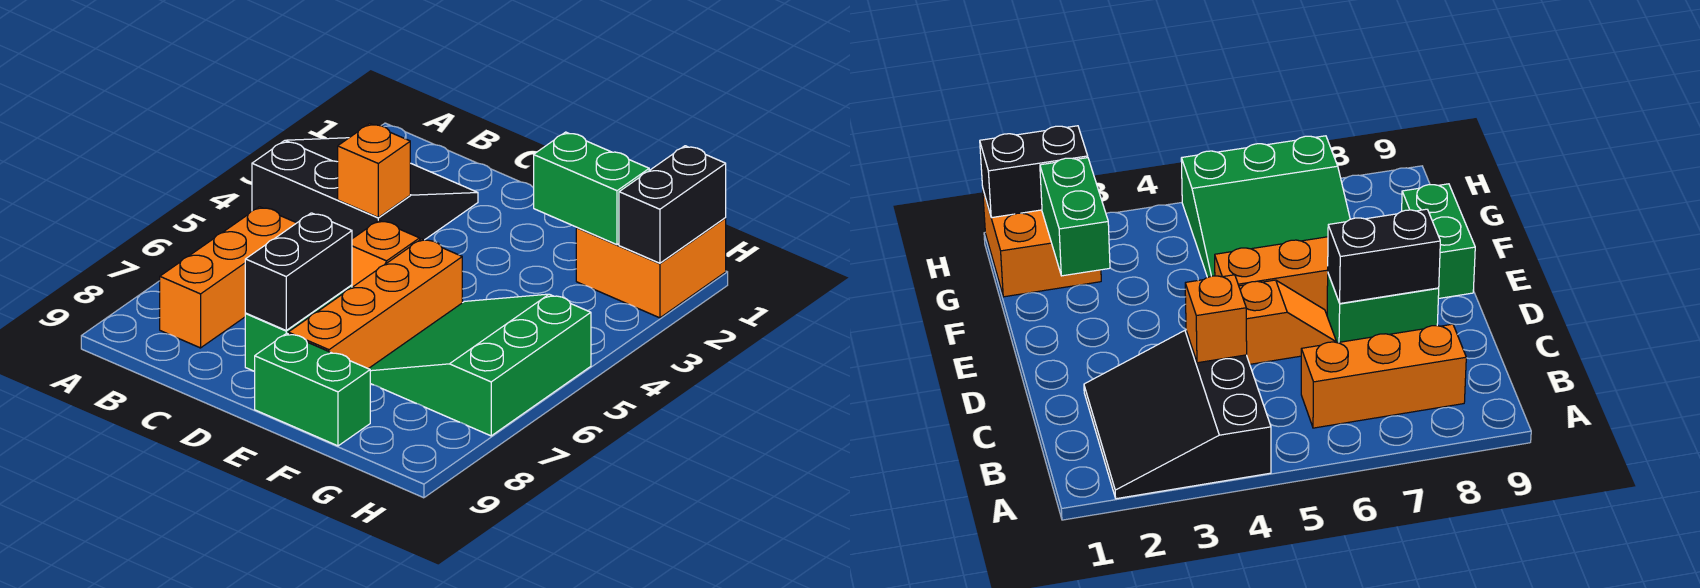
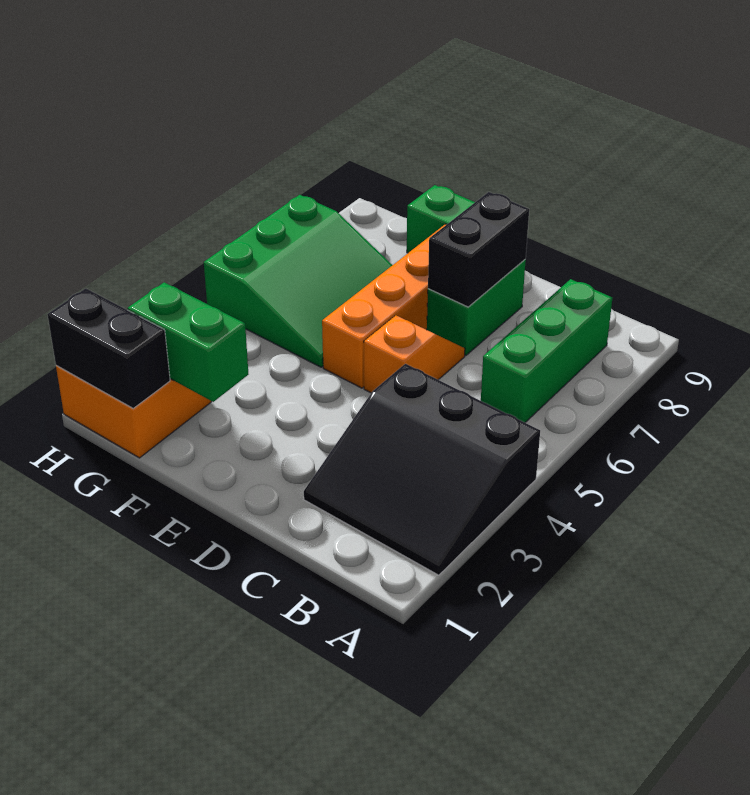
orange brick B6:B8 level 1 -> green brick B6:B8 level 1
orange brick C4 level 2 -> none
black brick H1:H2 level 2 -> black brick G1:H1 level 2

